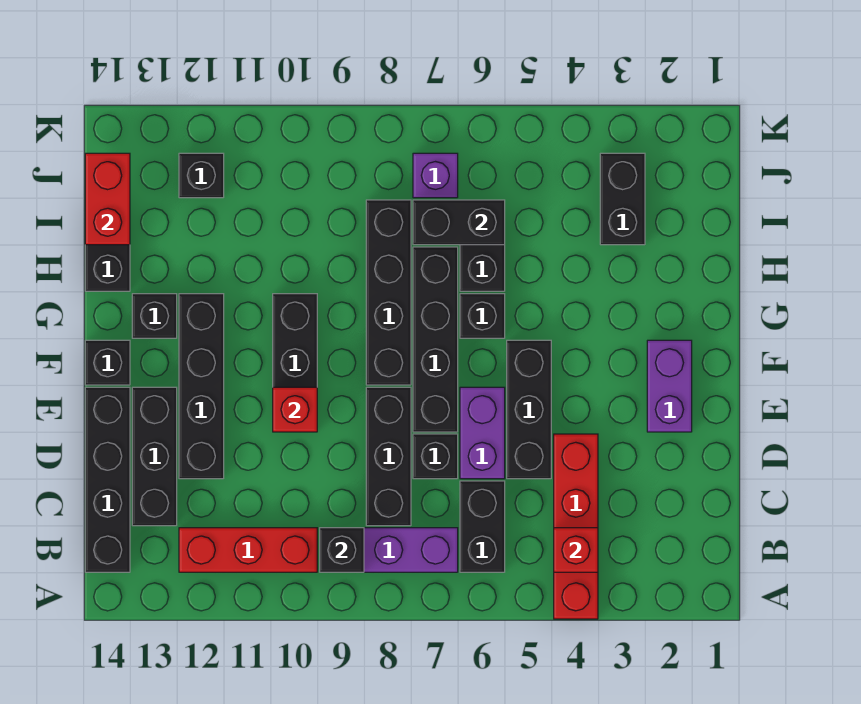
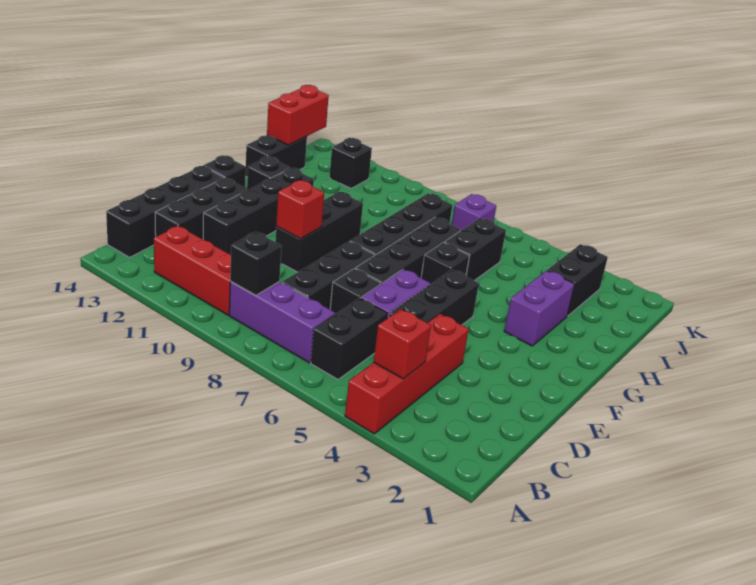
purple brick E2:F2 level 1 -> purple brick G3:H3 level 1
black brick I6:I7 level 2 -> none

